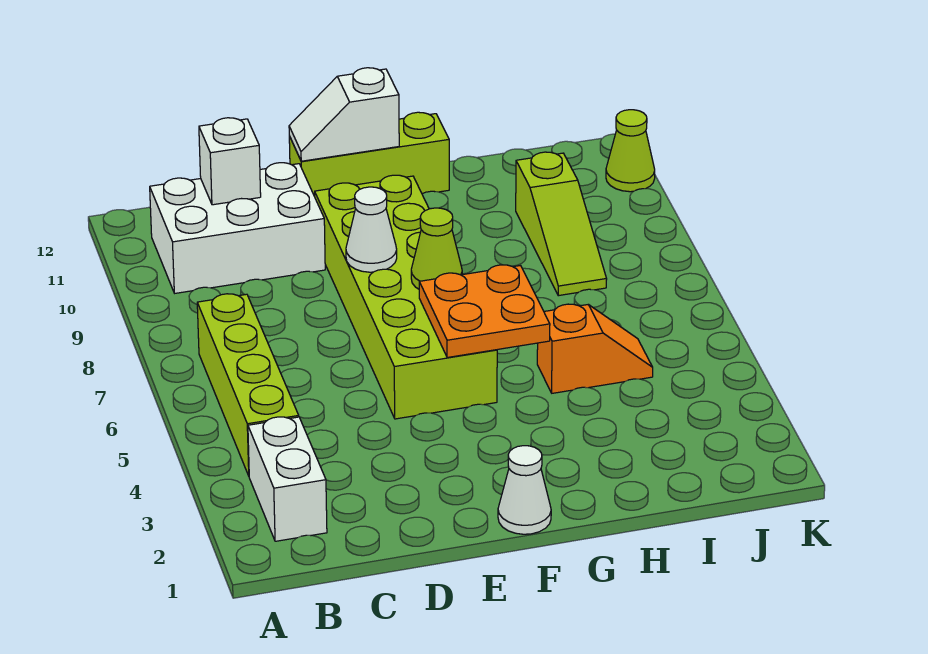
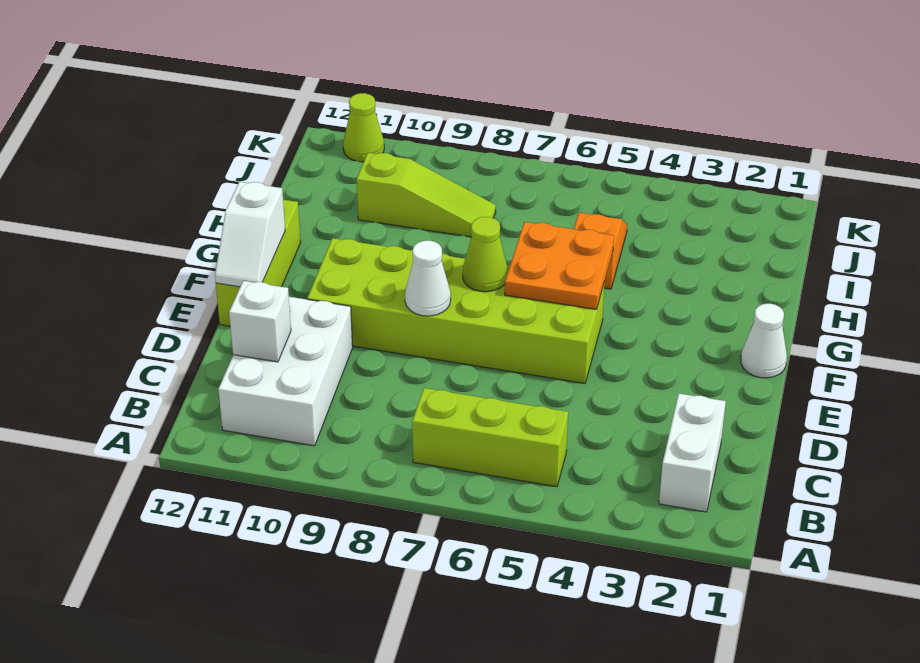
white brick B2:B3 level 1 -> white brick B2:C2 level 1
lime brick B4:B7 level 1 -> lime brick B5:B7 level 1

